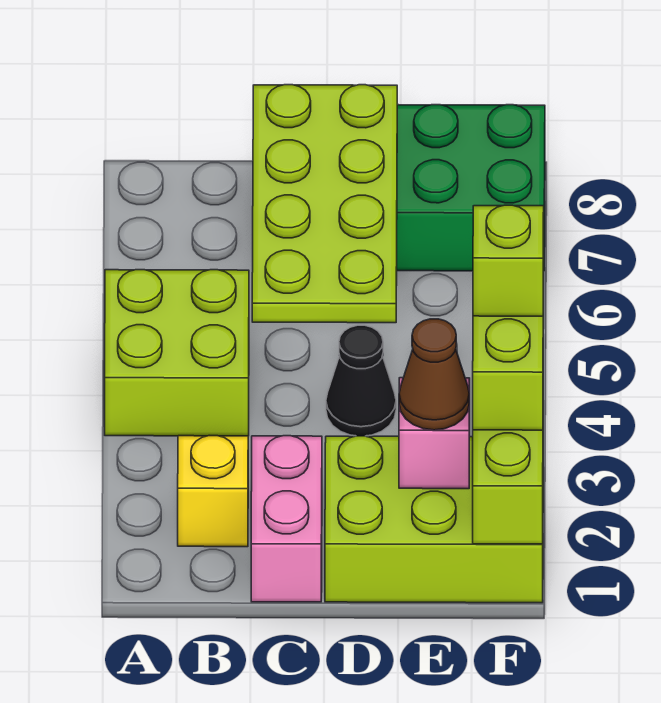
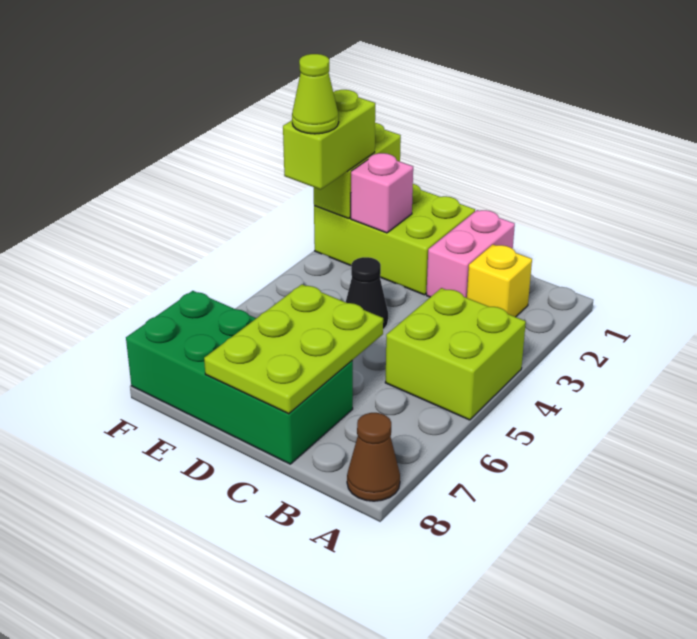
lime plate C5:D8 level 2 -> lime plate C6:D8 level 2
brown cone E2 level 3 -> brown cone A8 level 1
lime brick F3 level 4 -> lime cone F3 level 4

